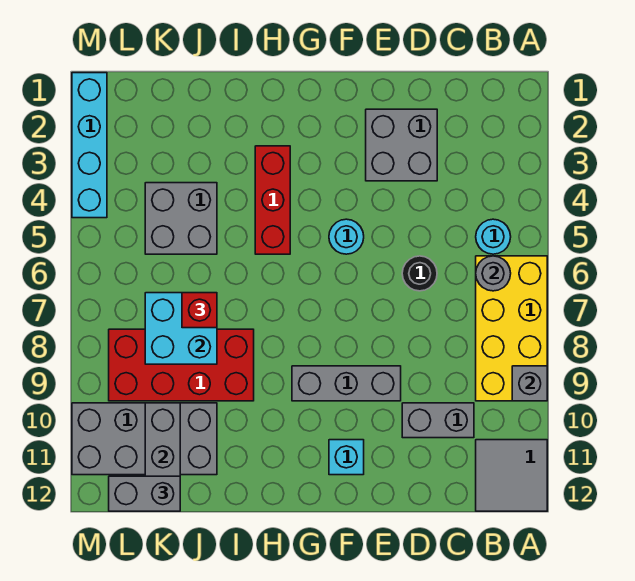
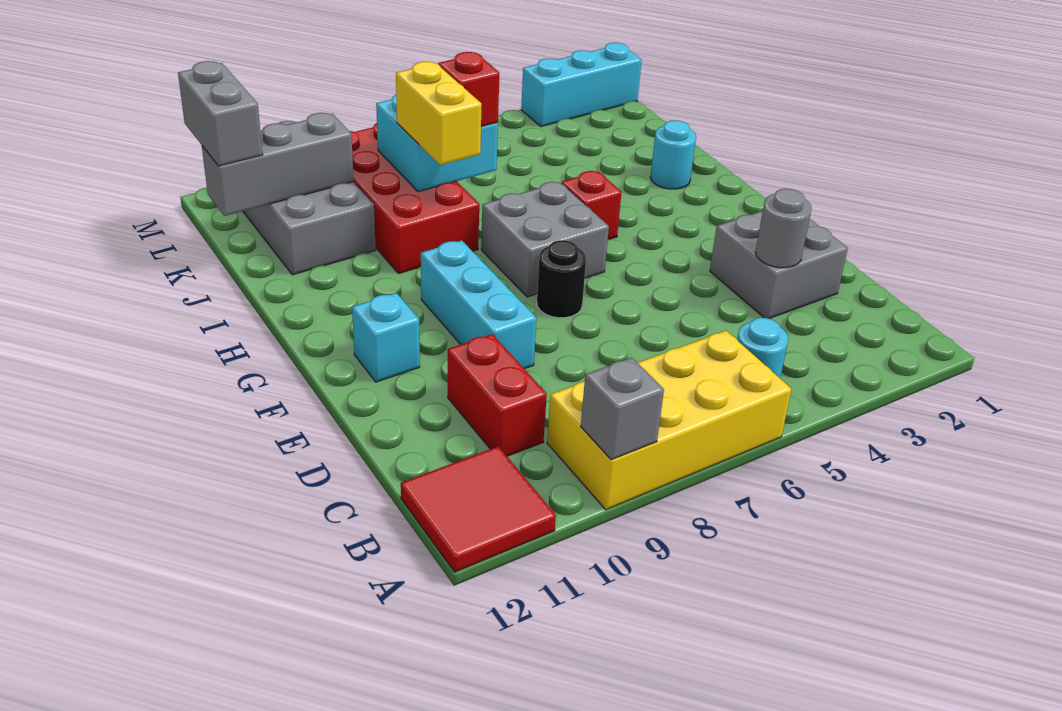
grey tile A11:B12 level 1 -> red tile A11:B12 level 1
grey round brick B6 level 2 -> grey round brick D3 level 2
grey brick C10:D10 level 1 -> red brick C10:D10 level 1
black round brick D6 level 1 -> black round brick F7 level 1
grey brick E9:G9 level 1 -> cyan brick E9:G9 level 1
cyan round brick F5 level 1 -> cyan round brick I2 level 1
red brick H3:H5 level 1 -> red brick H5 level 1
none -> yellow brick I8:J8 level 3
grey brick J4:K5 level 1 -> grey brick G6:H7 level 1
cyan brick M1:M4 level 1 -> cyan brick M1:M3 level 1

